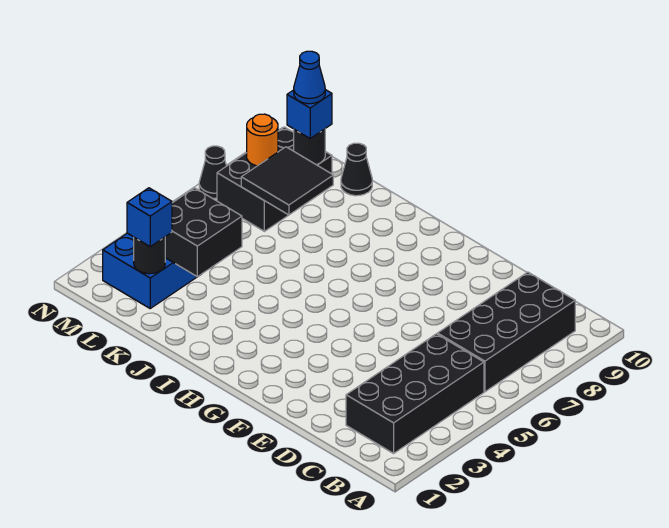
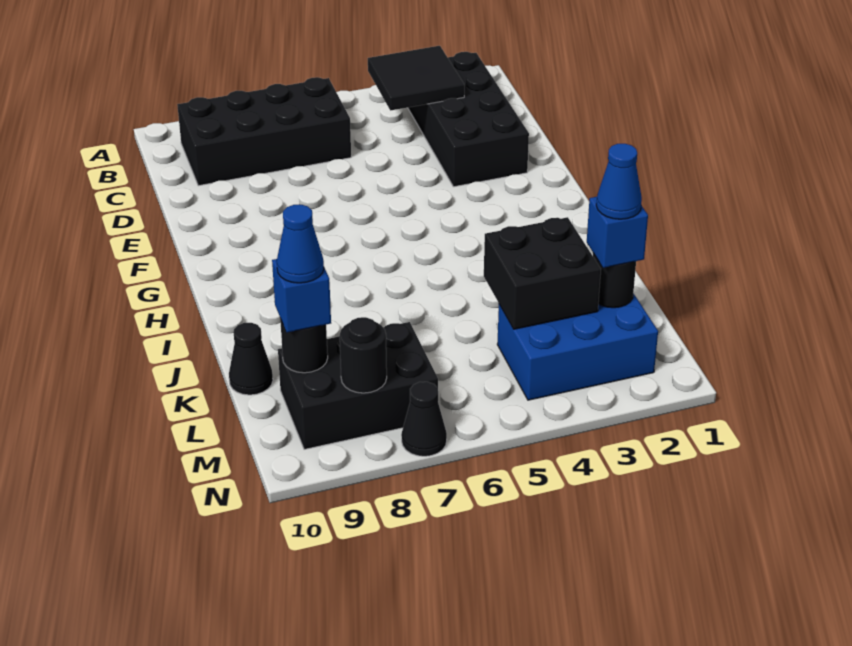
black brick B2:C5 level 1 -> black brick B2:E3 level 1
black tile K7:L8 level 2 -> black tile B3:C4 level 2
none -> blue cone L2 level 4
orange round brick M8 level 2 -> black round brick M8 level 2

